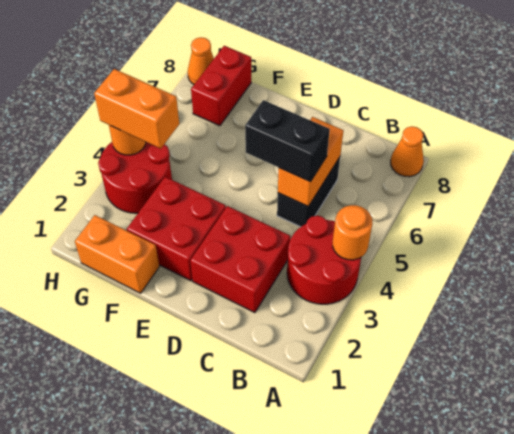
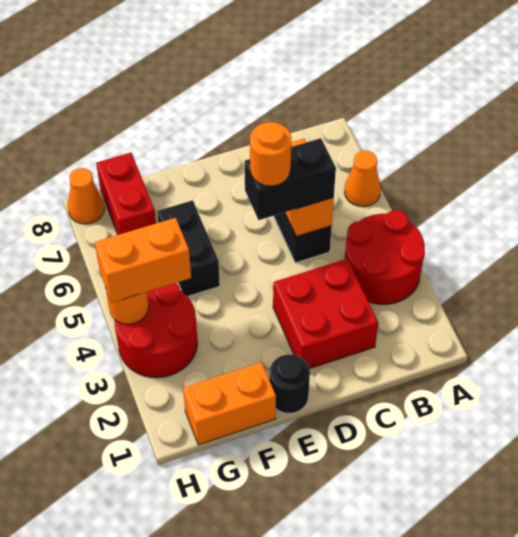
orange round brick A4 level 2 -> orange round brick D5 level 4
orange cone A8 level 1 -> orange cone A6 level 1
none -> black round brick E1 level 1
red brick E2:F3 level 1 -> none
none -> black brick F5:F6 level 1

